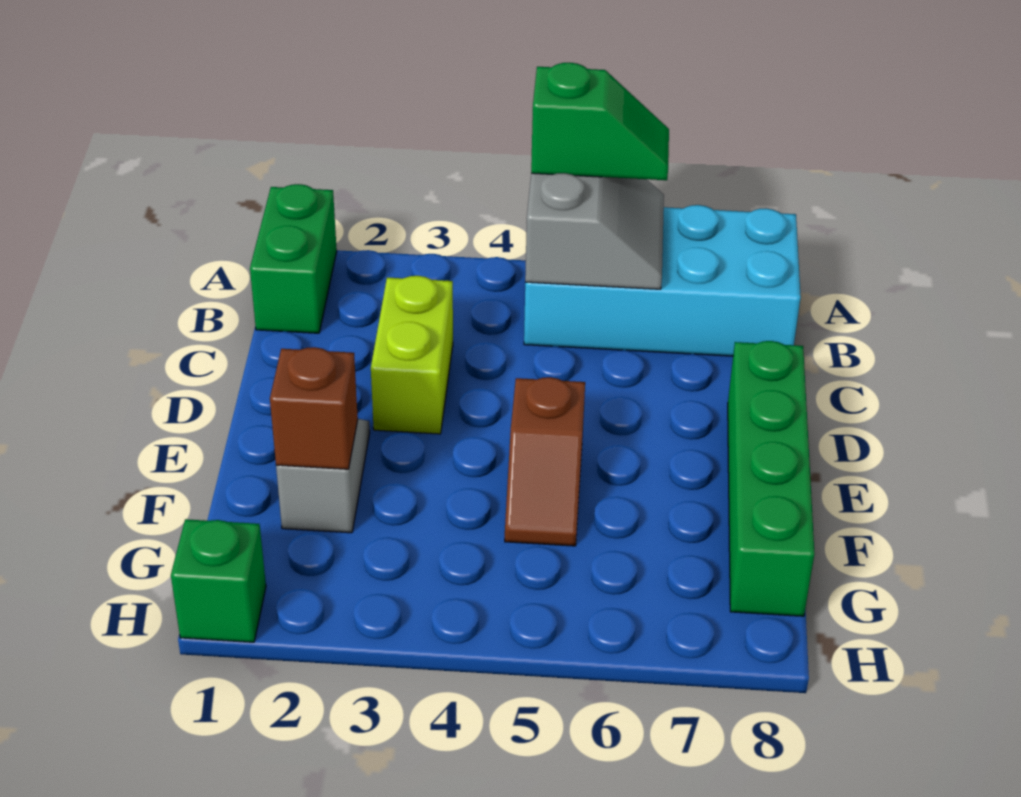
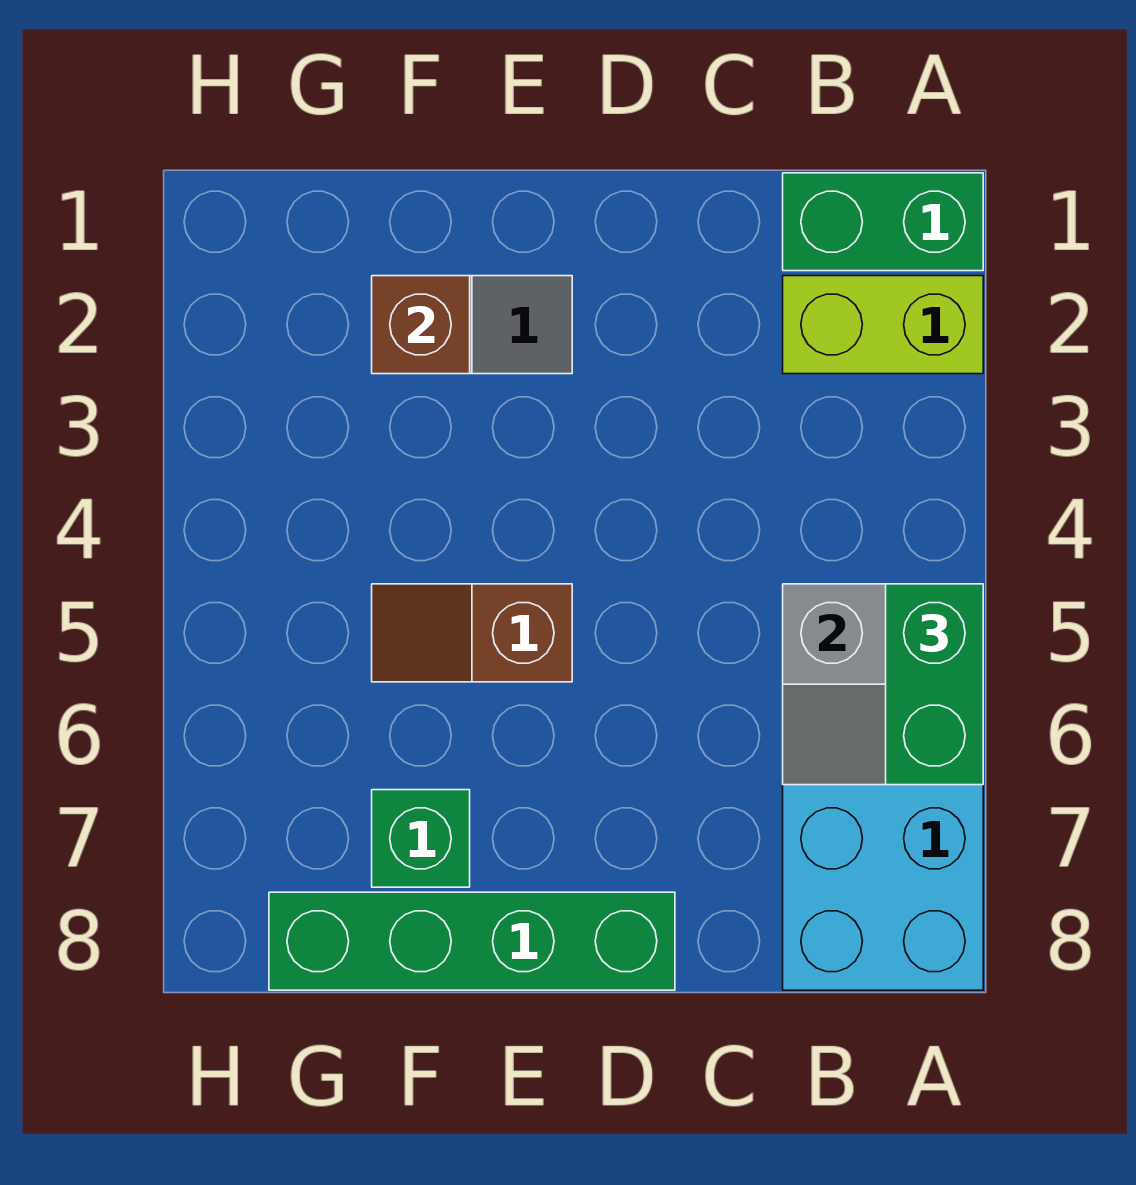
green slope A5:A6 level 3 top 5 -> green brick A5:A6 level 3
lime brick C3:D3 level 1 -> lime brick A2:B2 level 1
green brick H1 level 1 -> green brick F7 level 1

